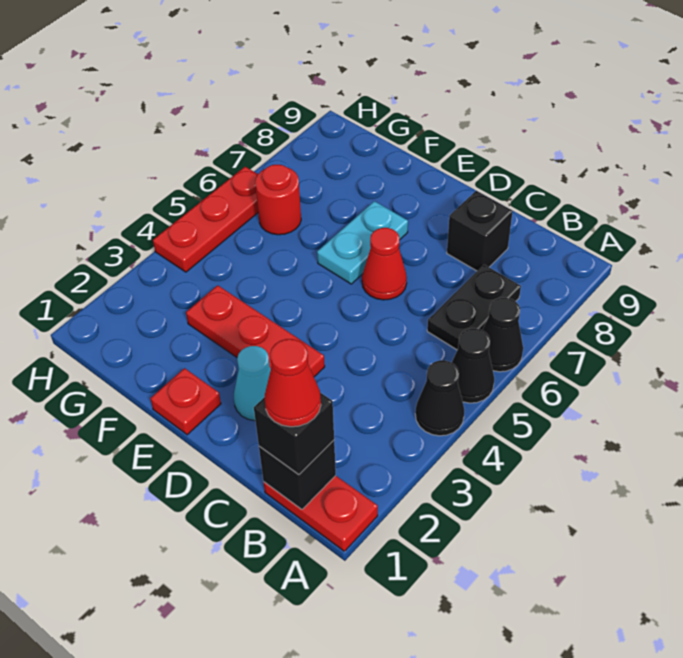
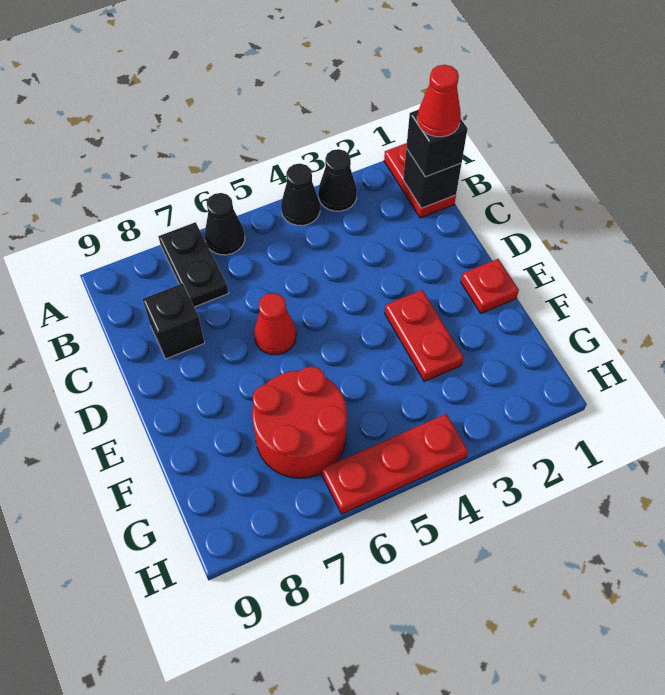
black cone A5 level 1 -> black cone A3 level 1
black plate B6:B7 level 1 -> black plate A7:B7 level 1
cyan cone D2 level 1 -> none
red plate D3:F3 level 1 -> red plate E3:F3 level 1
cyan plate E6:E7 level 1 -> none
red round brick G6 level 1 -> red round brick F6:G7 level 1

